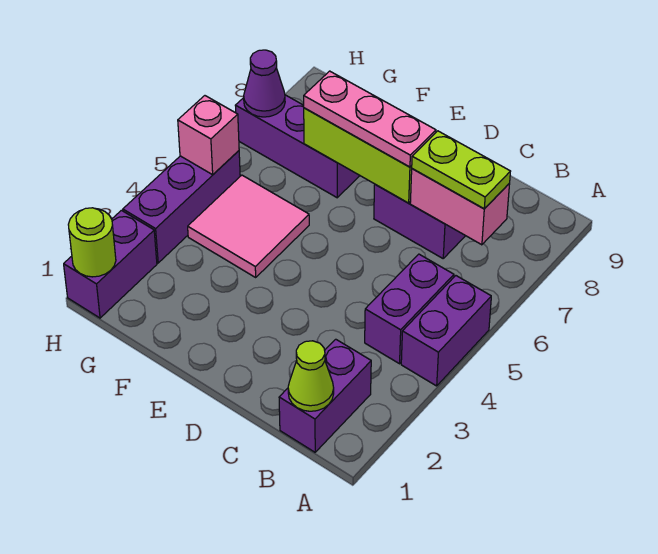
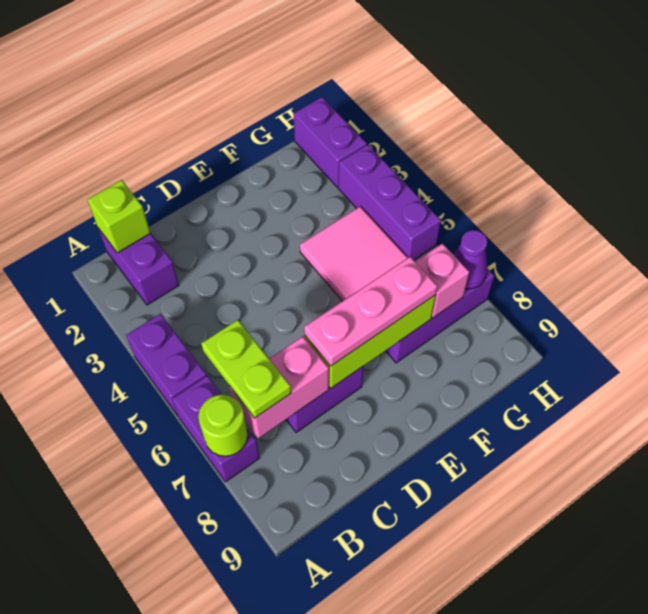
lime cone B1 level 2 -> lime brick B1 level 2
purple brick B4:B5 level 1 -> purple brick A6:A7 level 1
lime plate B7:C7 level 3 -> lime plate B6:B7 level 3
lime round brick H1 level 2 -> lime round brick A7 level 2
pink brick H5 level 2 -> pink brick G7 level 2

